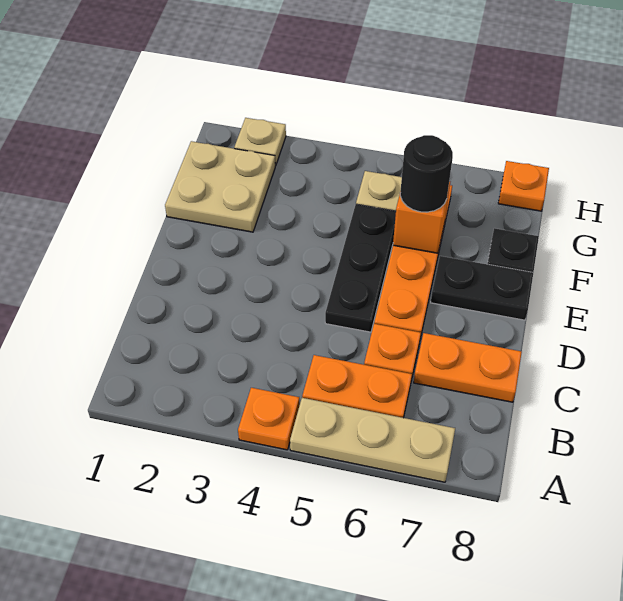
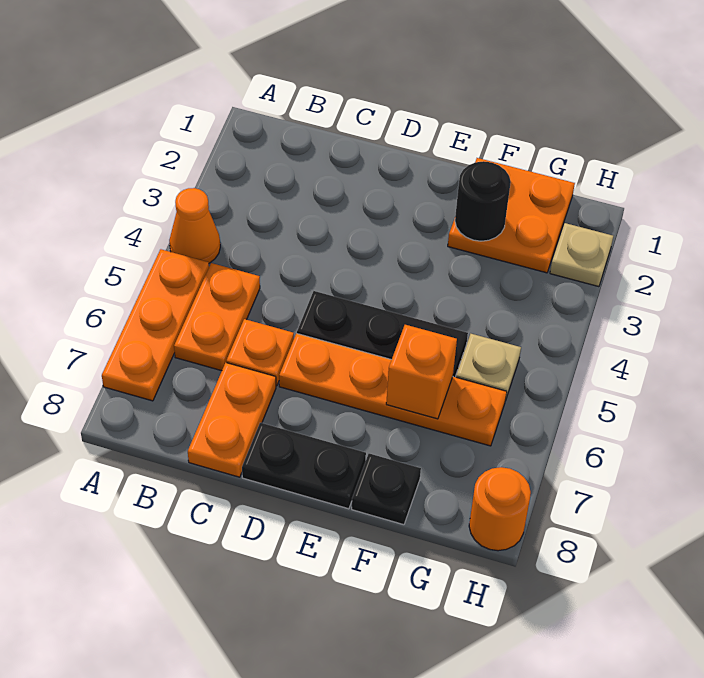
orange plate A4 level 1 -> orange cone A4 level 1
tan plate A5:A7 level 1 -> orange plate A5:A7 level 1
black plate E7:E8 level 1 -> black plate D8:E8 level 1
tan plate F1:G2 level 1 -> orange plate F1:G2 level 1
black round brick F6 level 3 -> black round brick F2 level 2
orange plate H8 level 1 -> orange round brick H8 level 1

